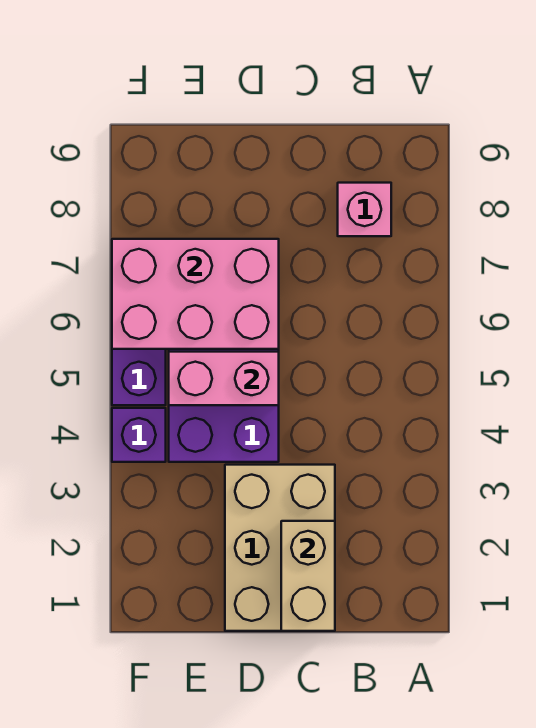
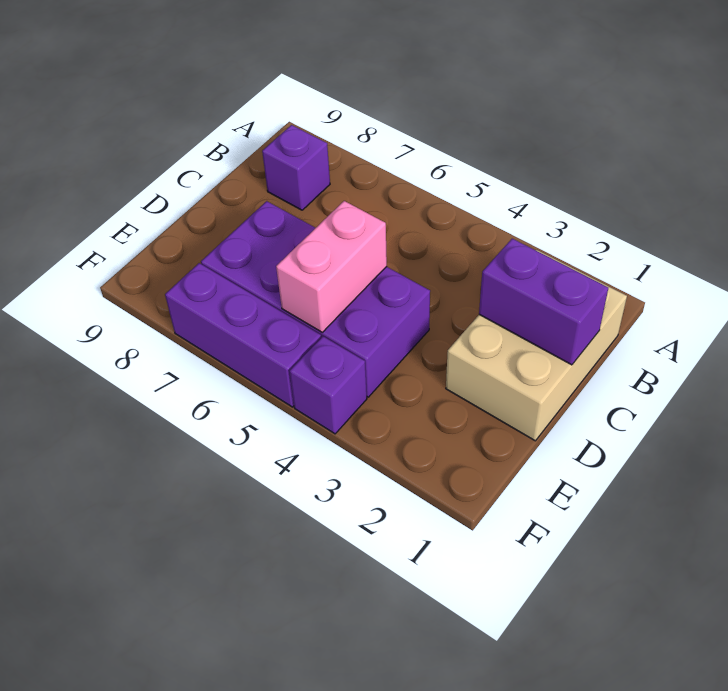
pink brick B8 level 1 -> purple brick B8 level 1
tan brick C1:D3 level 1 -> tan brick B1:D2 level 1
tan brick C1:C2 level 2 -> purple brick C1:C2 level 2
pink brick D6:F7 level 2 -> none

